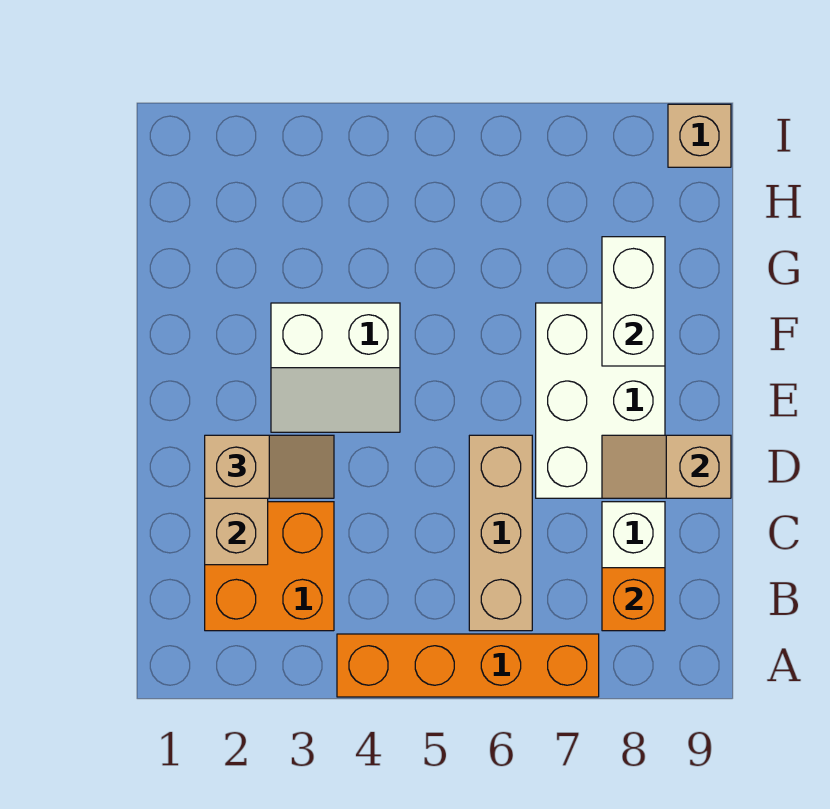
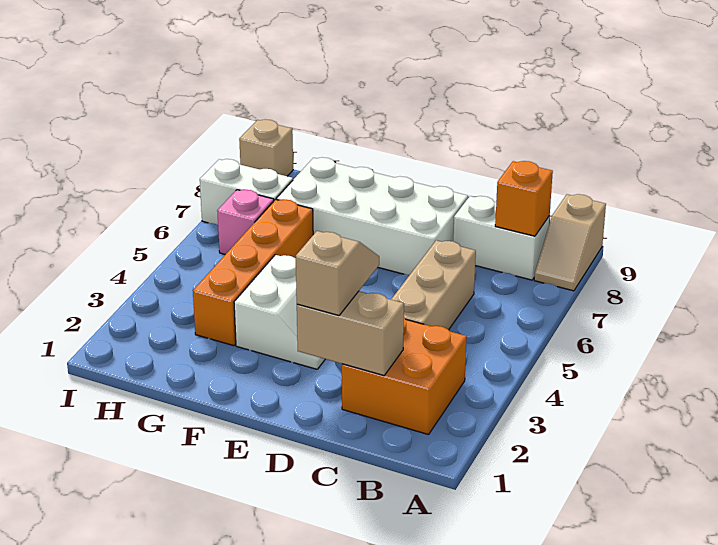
orange brick A4:A7 level 1 -> orange brick G3:G6 level 1
tan brick B6:D6 level 1 -> tan brick C4:C6 level 1
white brick D7:F8 level 1 -> white brick D7:G8 level 1
tan slope D8:D9 level 2 top 9 -> tan slope A8:A9 level 1 top 9
white brick F8:G8 level 2 -> white brick H7:I7 level 1
none -> pink brick H6 level 1

